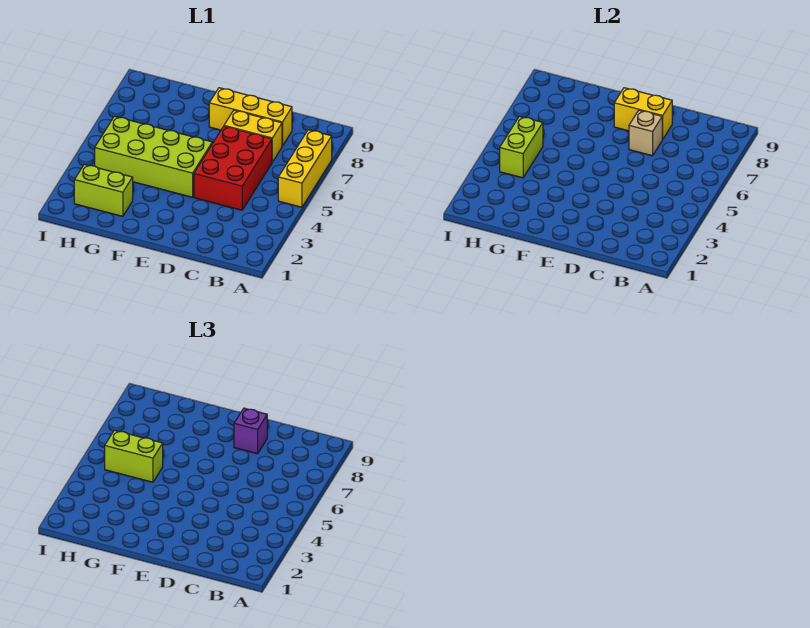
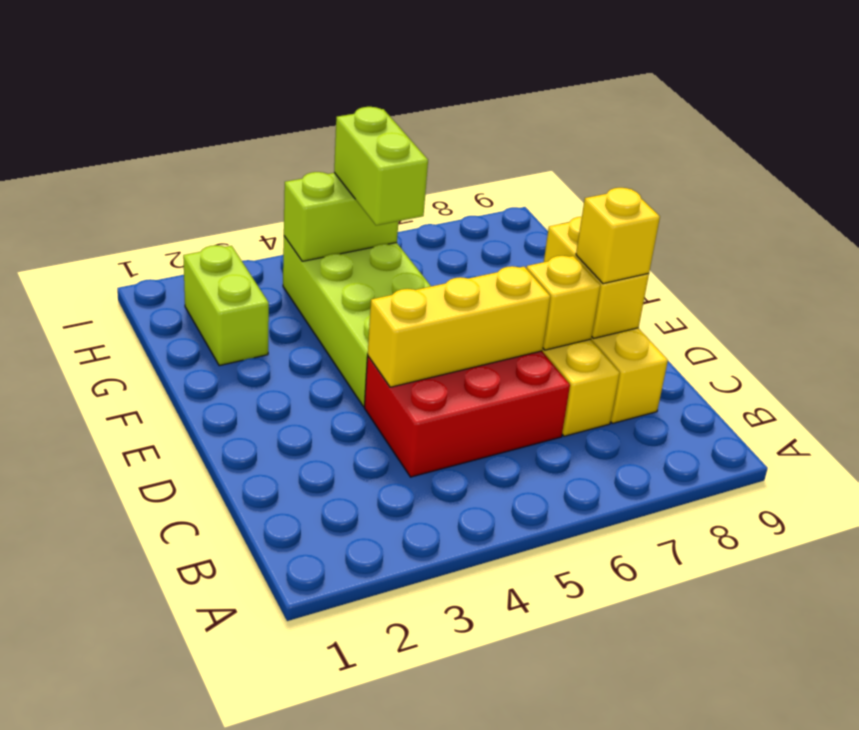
yellow brick A5:A7 level 1 -> yellow brick D4:D6 level 2
tan brick D7 level 2 -> yellow brick D7 level 2
purple brick D8 level 3 -> yellow brick D8 level 3

